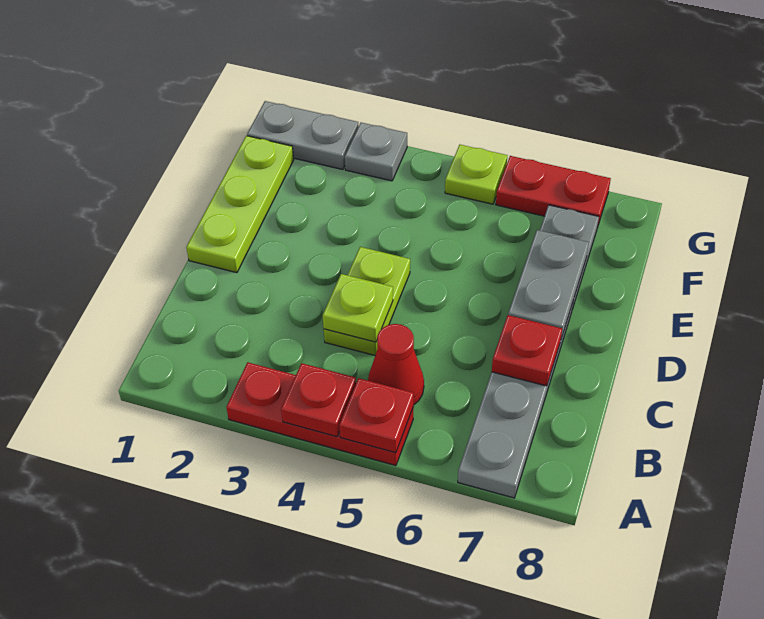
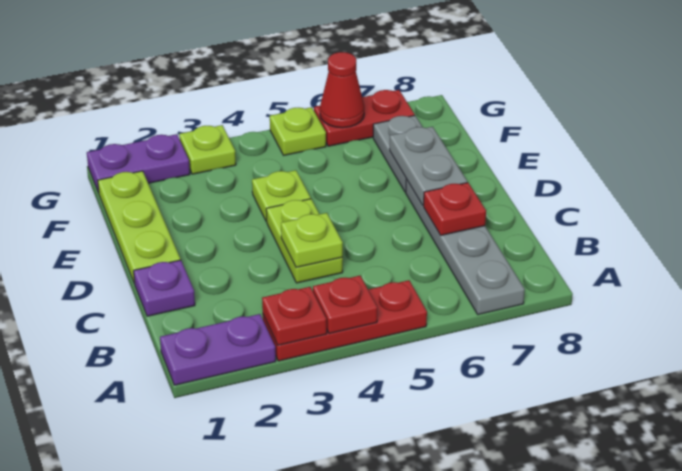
none -> purple plate A1:A2 level 1
red plate A5 level 2 -> red plate A3 level 2
red cone B5 level 1 -> red cone G6 level 2
none -> purple plate C1 level 1
none -> lime plate E4 level 1
grey plate G1:G2 level 1 -> purple plate G1:G2 level 1
grey plate G3 level 1 -> lime plate G3 level 1

